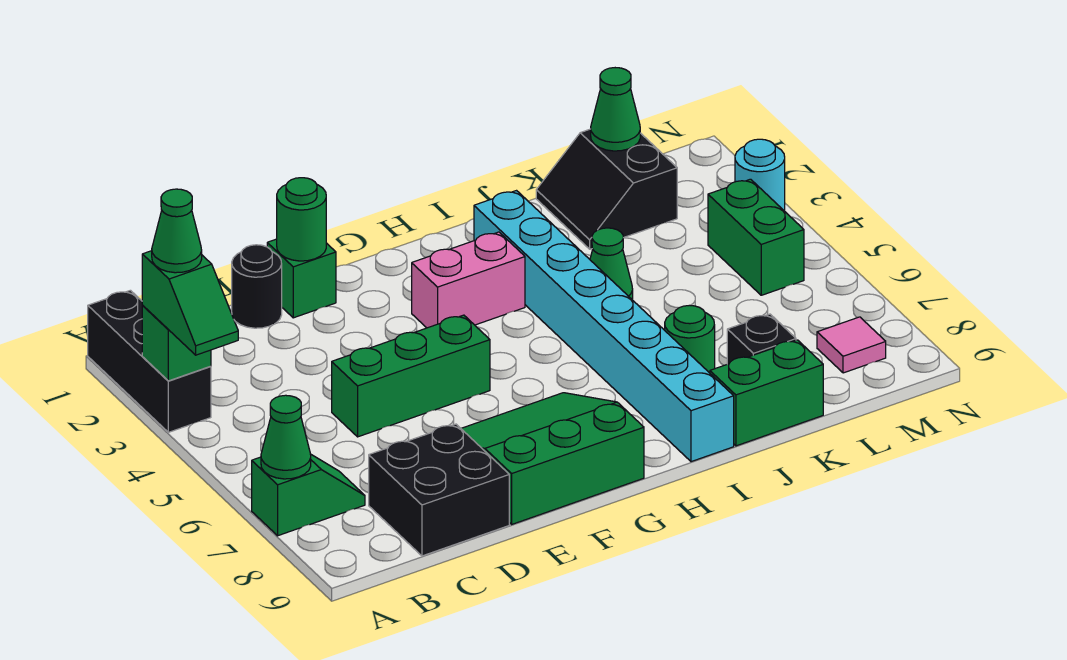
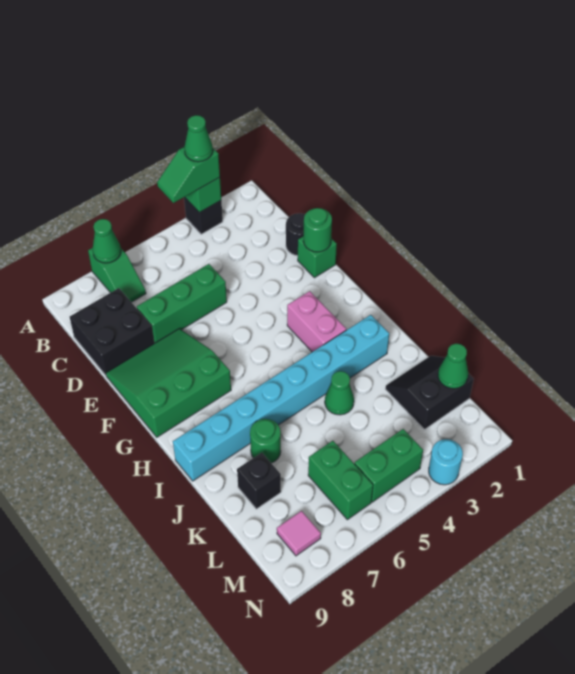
black brick A1:A3 level 1 -> black brick A3 level 1
green brick D5:F5 level 1 -> green brick D5:D7 level 1
green slope E7:G9 level 1 top 9 -> green slope E7:G9 level 1 top G
green brick J9:K9 level 1 -> green brick L6:M6 level 1

